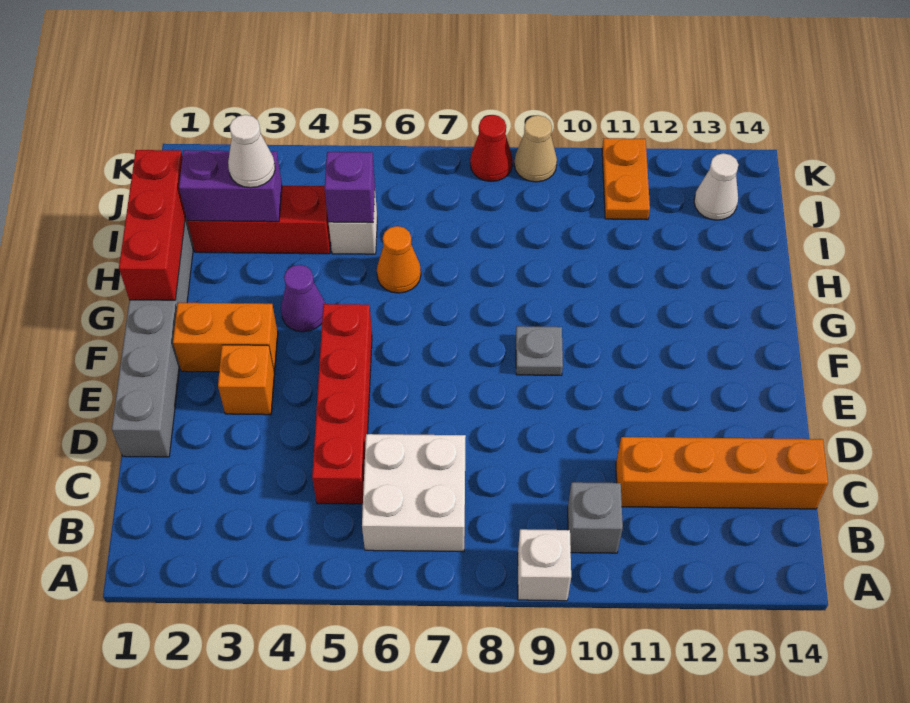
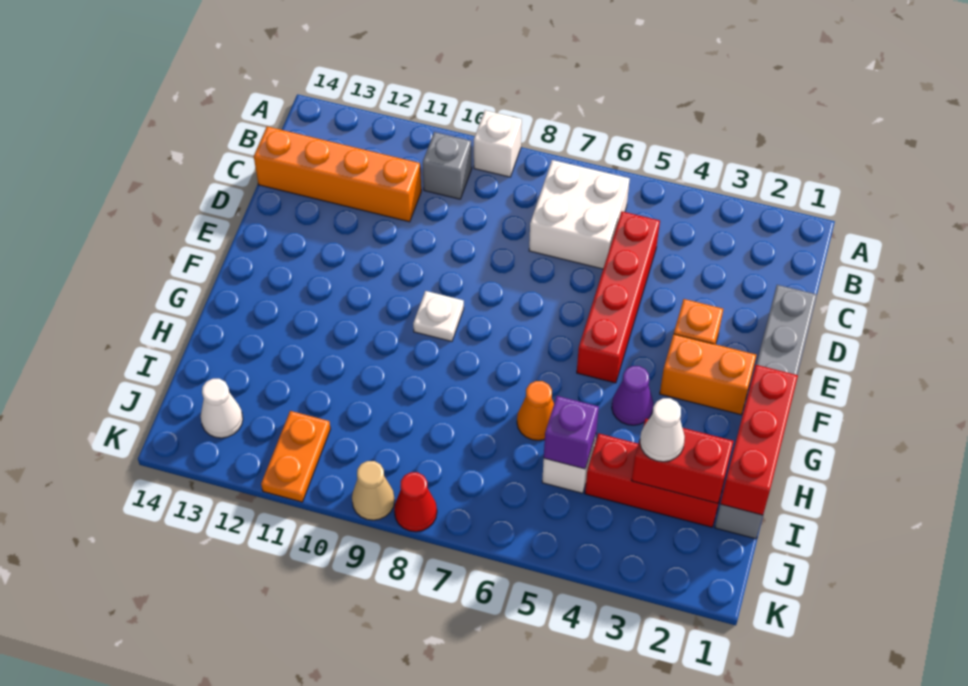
grey plate F9 level 1 -> white plate F9 level 1
purple brick I2:I3 level 2 -> red brick I2:I3 level 2

